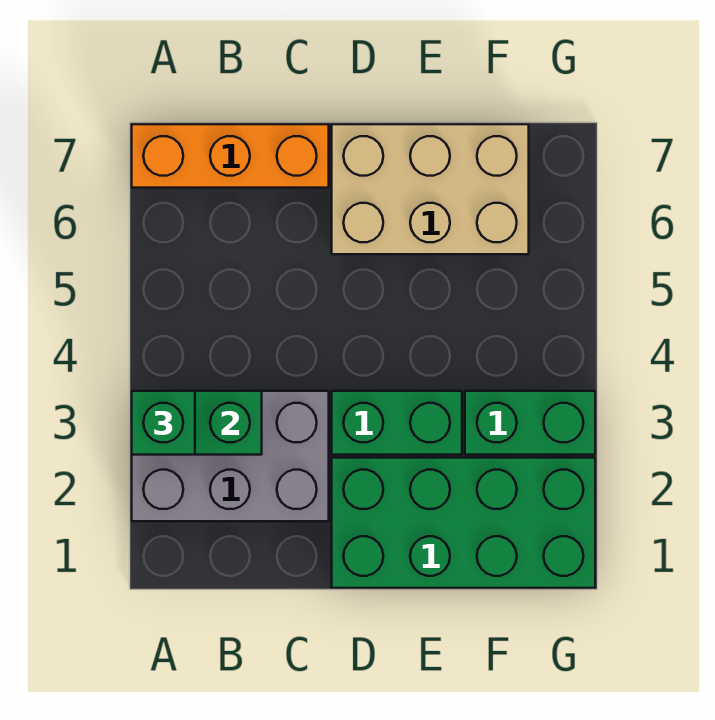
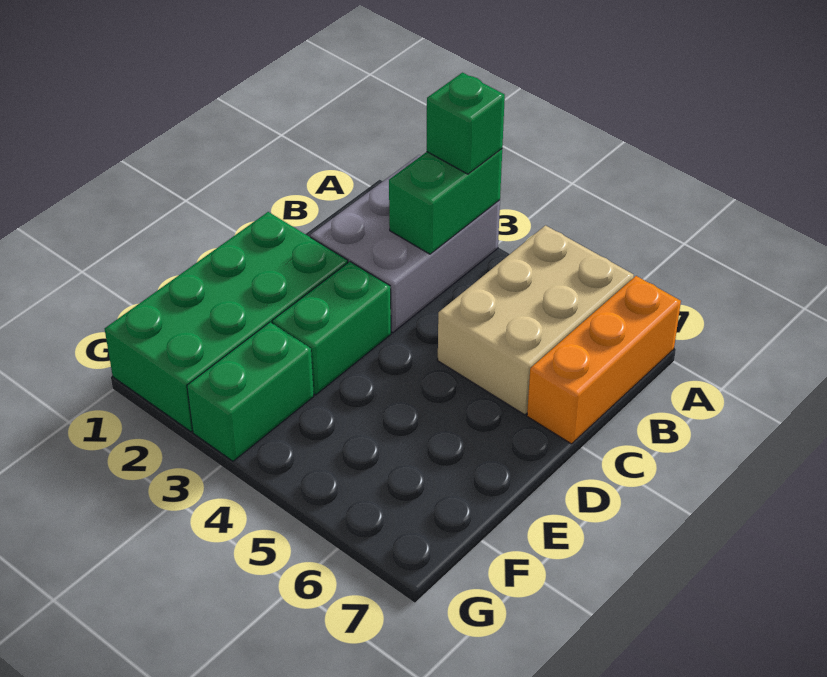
tan brick D6:F7 level 1 -> tan brick A5:C6 level 1

